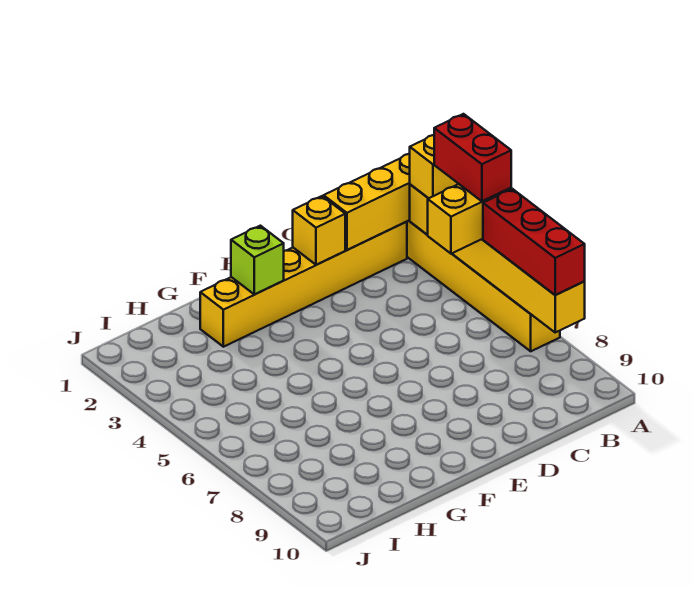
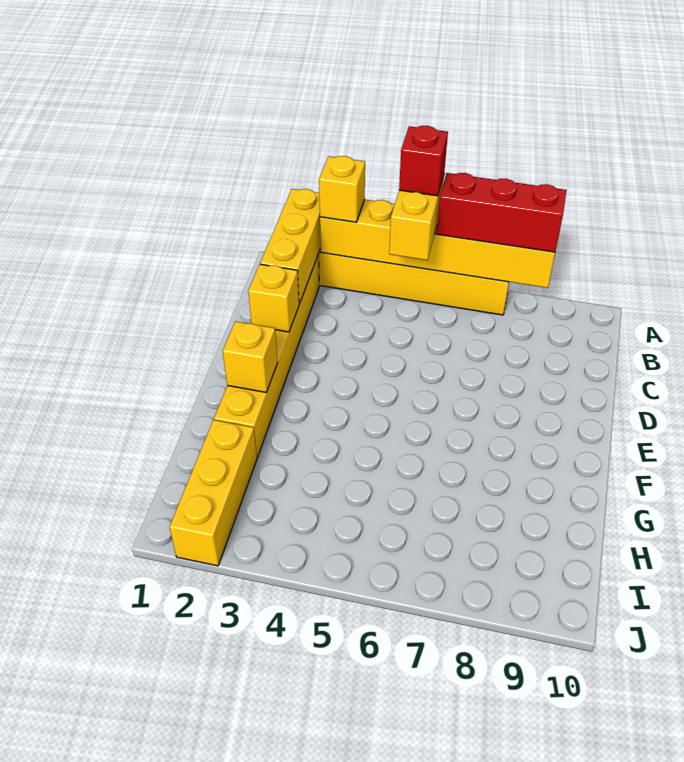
red brick A4:A5 level 4 -> red brick A5 level 4
lime brick F2 level 2 -> yellow brick F2 level 2
none -> yellow brick H2:J2 level 1

